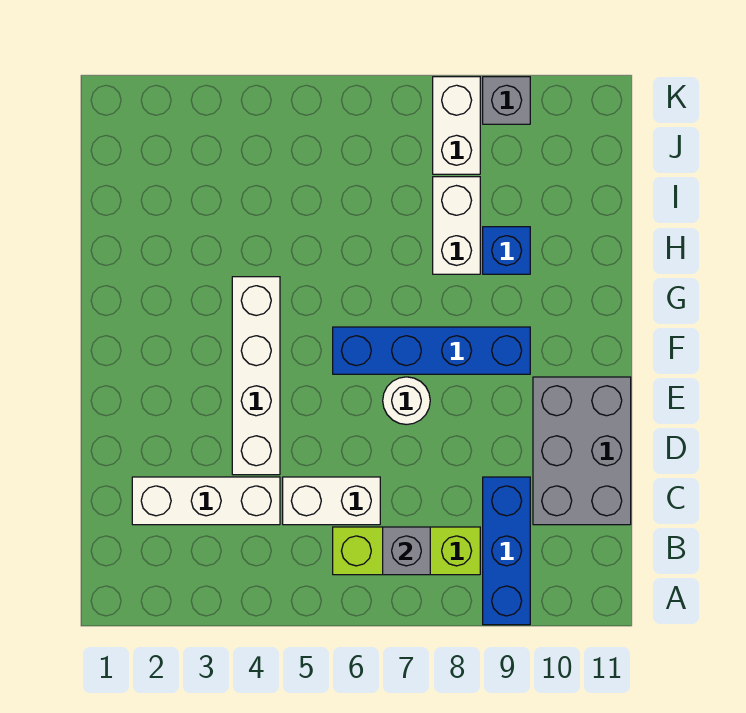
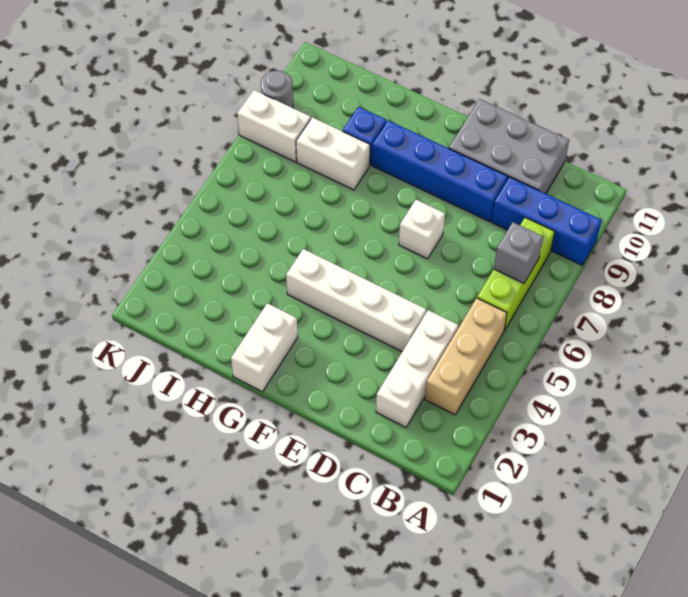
none -> tan brick B3:B5 level 1
white brick C5:C6 level 1 -> white brick G1:G2 level 1
white round brick E7 level 1 -> white brick E7 level 1
blue brick F6:F9 level 1 -> blue brick D9:G9 level 1
grey brick K9 level 1 -> grey round brick K9 level 1

